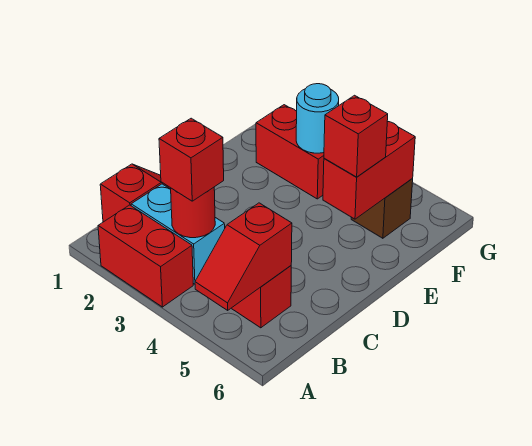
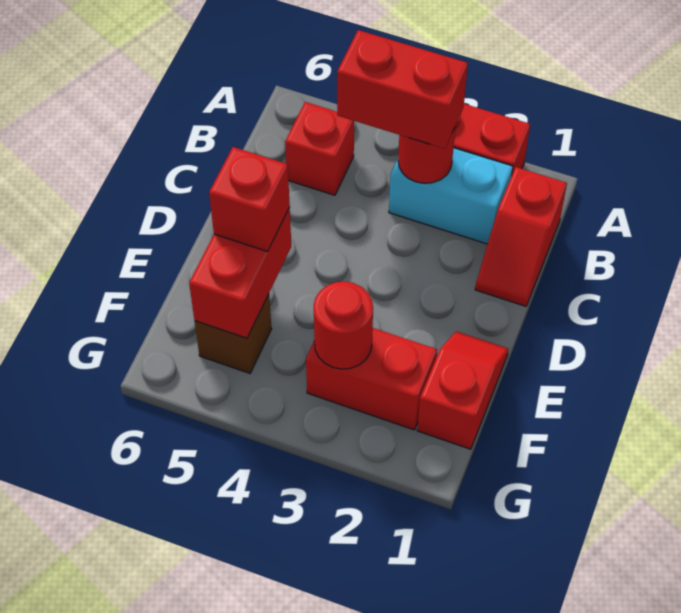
red slope A5:B5 level 2 top B -> red slope E1:F1 level 1 top F
red brick B3 level 3 -> red brick B3:B4 level 3
cyan round brick F3 level 2 -> red round brick F3 level 2

